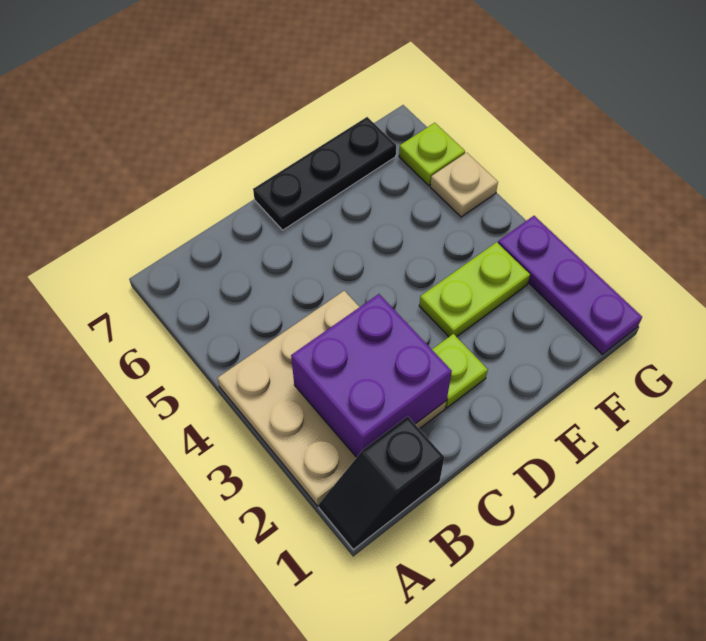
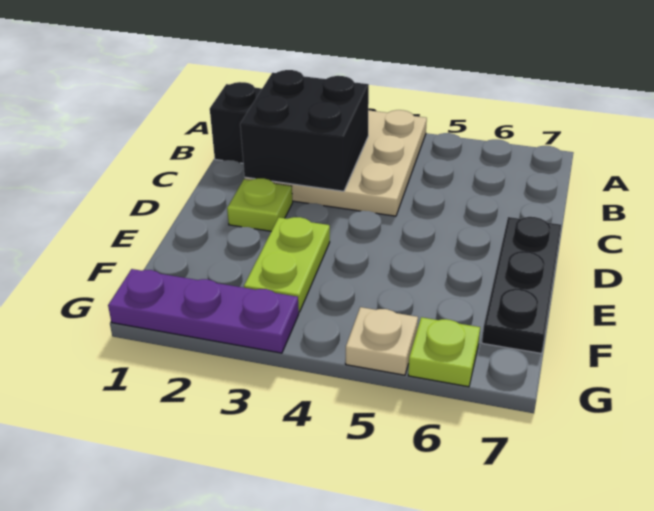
purple brick B2:C3 level 2 -> black brick B2:C3 level 2

